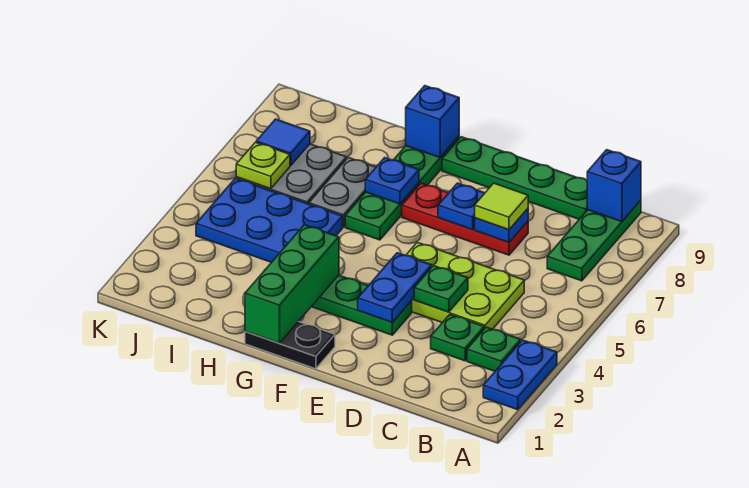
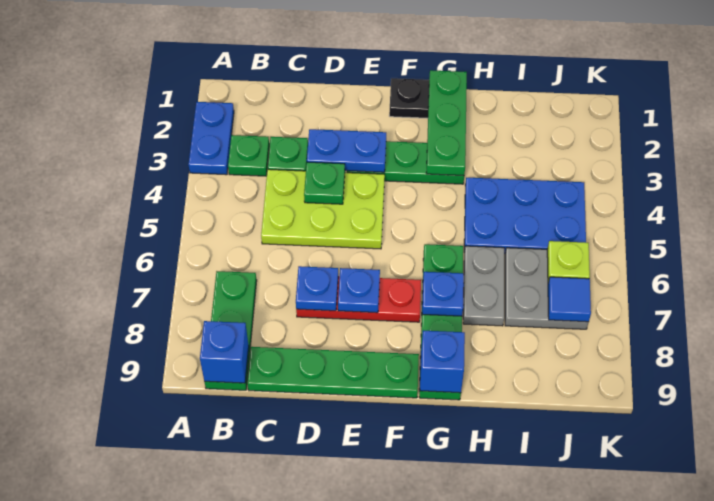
lime tile D7 level 3 -> none
blue plate E3:E4 level 2 -> blue plate D3:E3 level 2
green brick G1:G3 level 2 -> green plate G1:G3 level 2

